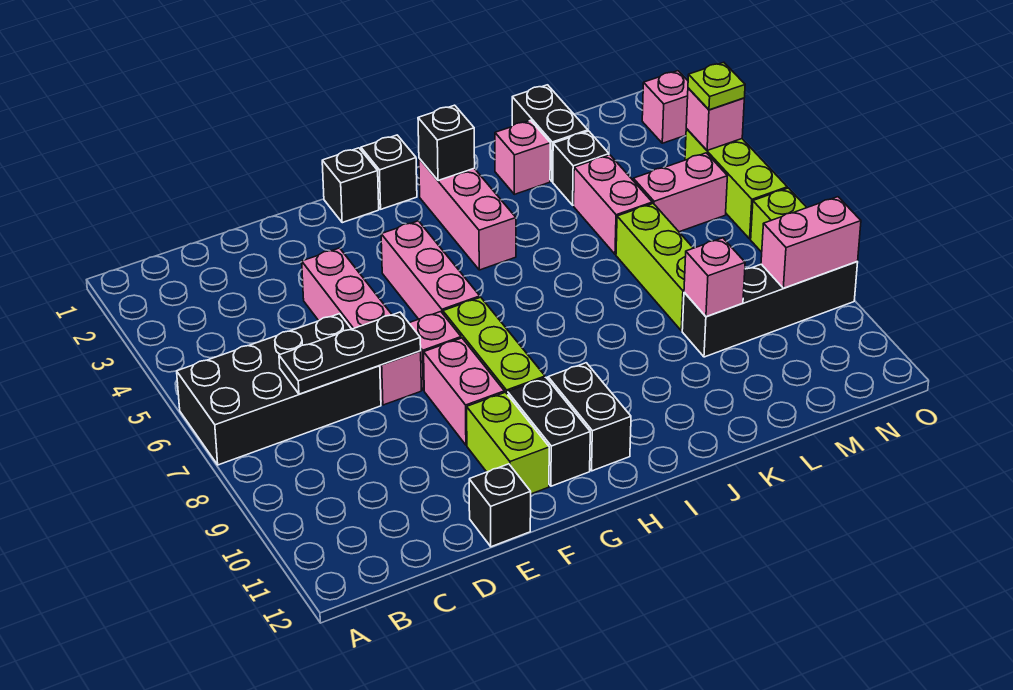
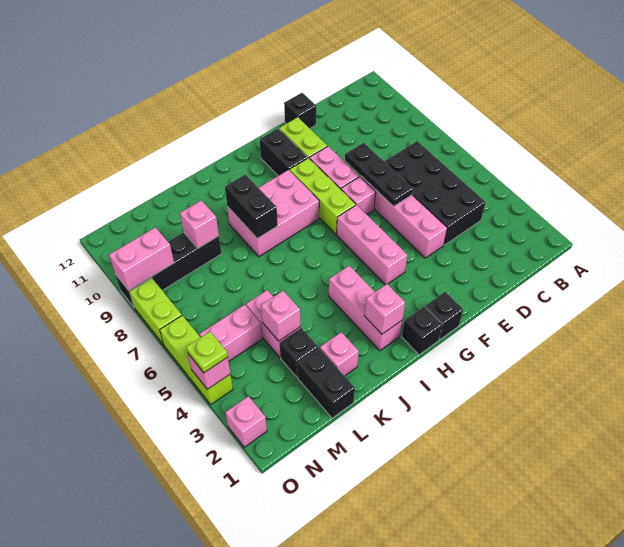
black brick A6:D7 level 1 -> black brick C4:D7 level 1
black plate C7:E7 level 2 -> black plate E6:E8 level 2
none -> pink brick H8:J9 level 1
black brick H10:H11 level 1 -> black brick J8:J9 level 2
black brick I2 level 2 -> pink brick I2 level 2
none -> pink brick L4 level 2
lime brick L6:L8 level 1 -> none

